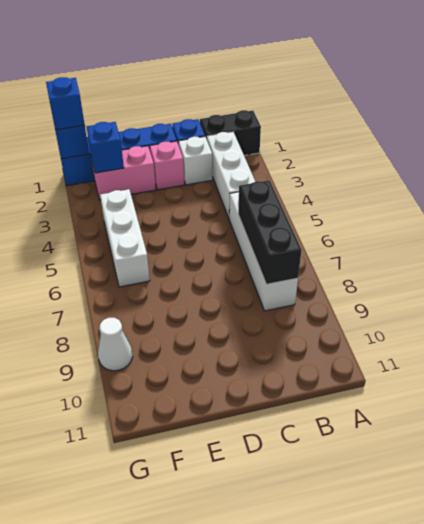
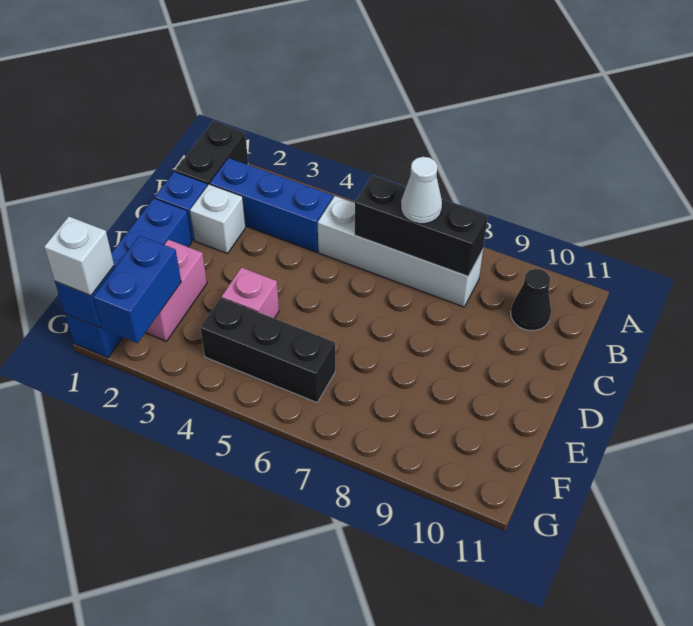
white brick B2:B4 level 1 -> blue brick B2:B4 level 1
none -> black cone B10 level 1
pink brick D2 level 1 -> pink brick E4 level 1
blue brick F2 level 2 -> blue brick F2:G2 level 2
white brick F4:F6 level 1 -> black brick F4:F6 level 1
blue brick G1 level 3 -> white brick G1 level 3
white cone G9 level 1 -> white cone B7 level 3

